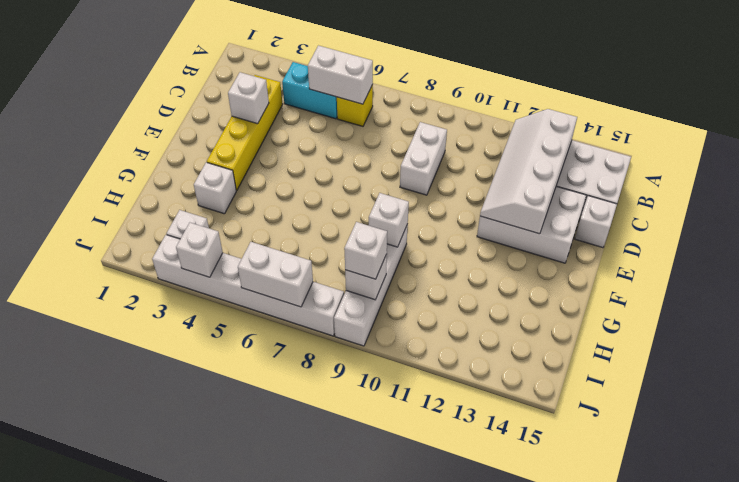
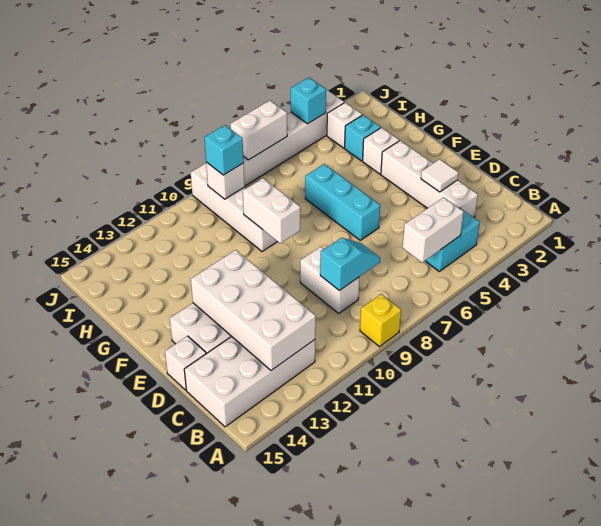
yellow brick B6 level 1 -> yellow brick A9 level 1
white slope B12:E13 level 2 top 13 -> white brick B12:E13 level 2
yellow brick C3:F3 level 1 -> white brick C3:F3 level 1
none -> cyan slope C8:C9 level 2 top 9
white brick D3 level 2 -> white tile D3 level 2
none -> cyan brick E6:G6 level 1
white brick G9 level 2 -> white brick F9:G9 level 2
none -> cyan brick H3 level 1
white brick I9 level 3 -> cyan brick I9 level 3
white brick J4 level 2 -> cyan brick J4 level 2

